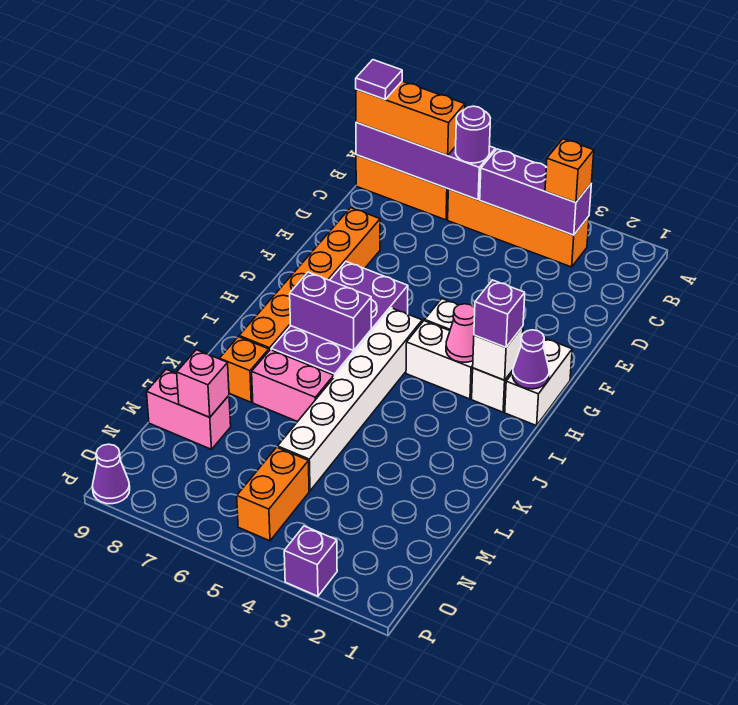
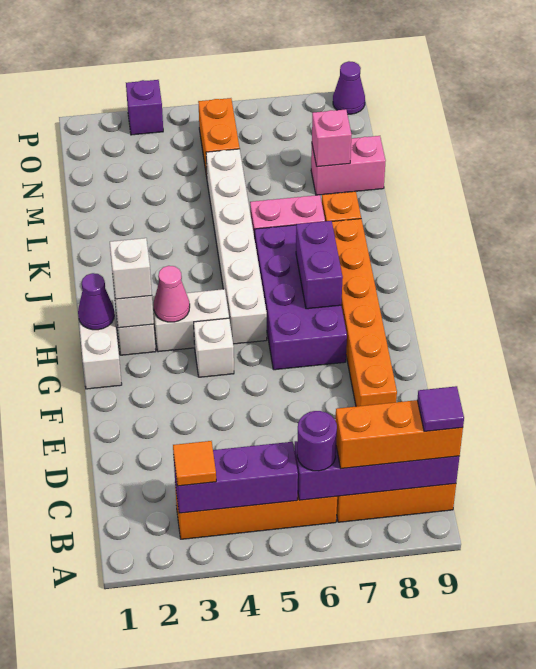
orange brick B3 level 3 -> orange tile B3 level 3
purple brick H2 level 3 -> white brick H2 level 3
purple brick I6:I7 level 2 -> purple brick H7:I7 level 2

